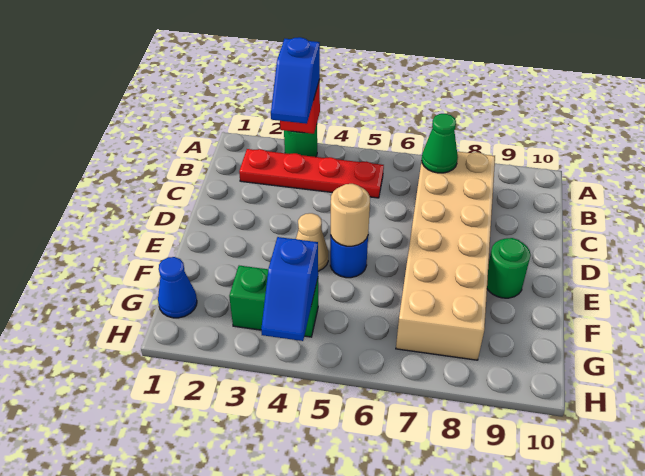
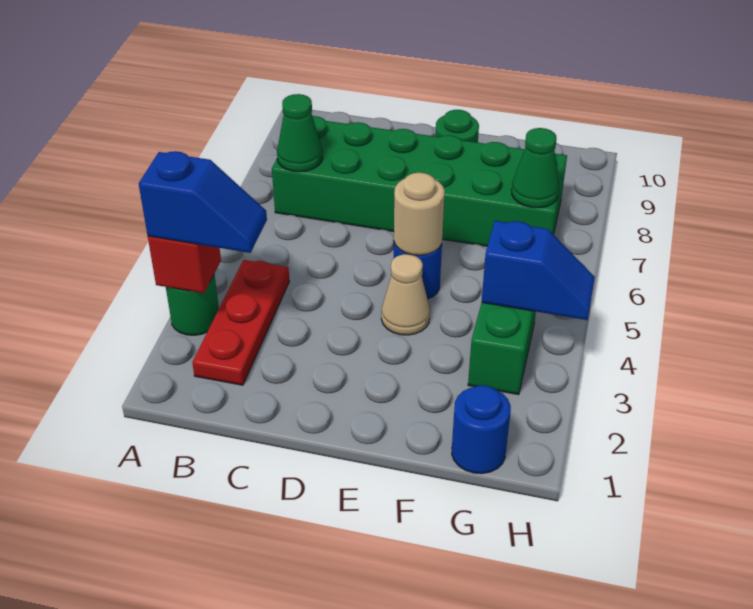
red plate B2:B5 level 1 -> red plate B2:B4 level 1
tan brick B7:G8 level 1 -> green brick B7:G8 level 1
blue cone G1 level 1 -> blue round brick G1 level 1
none -> green cone G7 level 2

